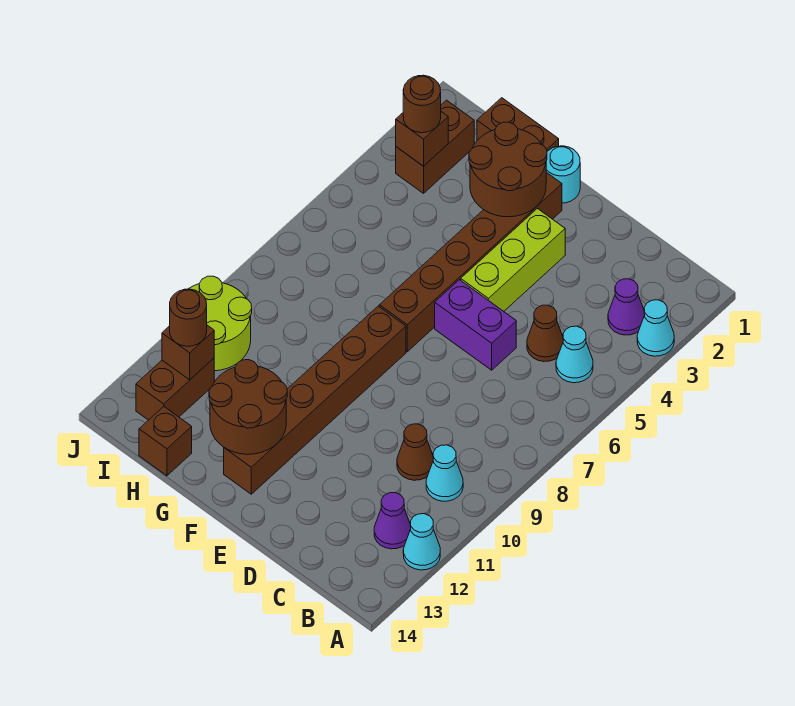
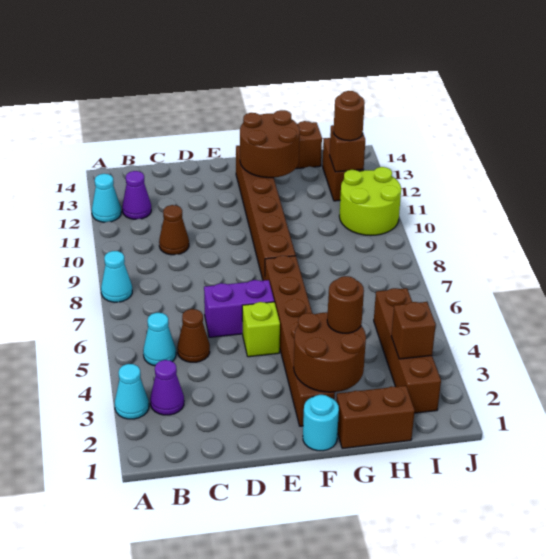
cyan cone B10 level 1 -> cyan cone A8 level 1
lime brick E3:E5 level 1 -> lime brick E5 level 1
brown brick I2:I3 level 1 -> brown brick I2:I5 level 1
brown round brick I3 level 3 -> brown round brick G3 level 3

